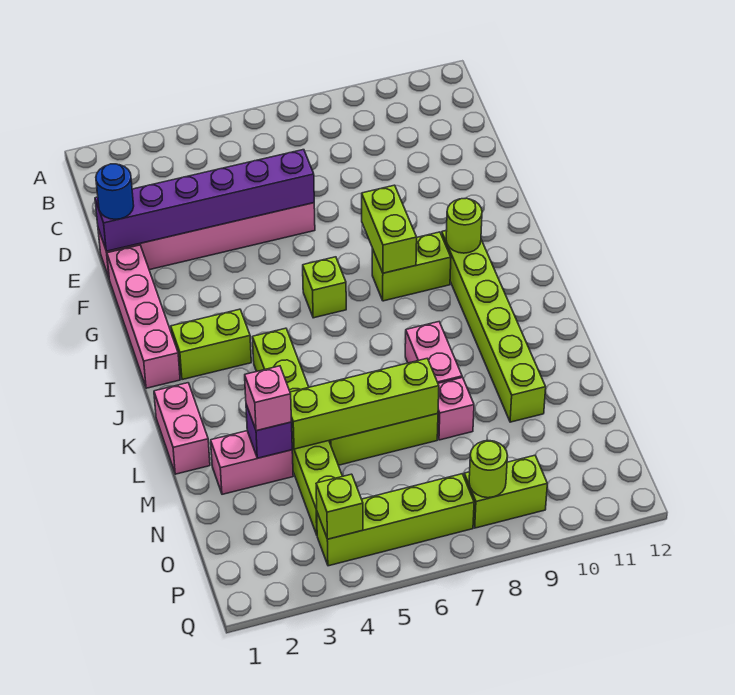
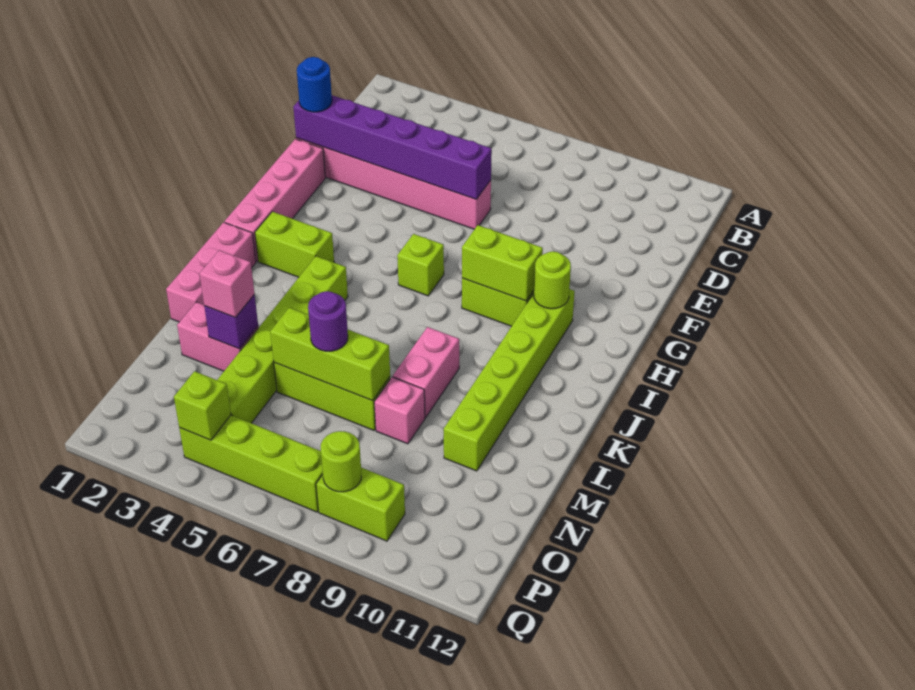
lime brick G8:H8 level 2 -> lime brick H8:H9 level 2
pink brick K1:L1 level 1 -> pink brick J1:L1 level 1
lime brick M4:M7 level 2 -> lime brick M5:M7 level 2
none -> purple round brick M6 level 3

